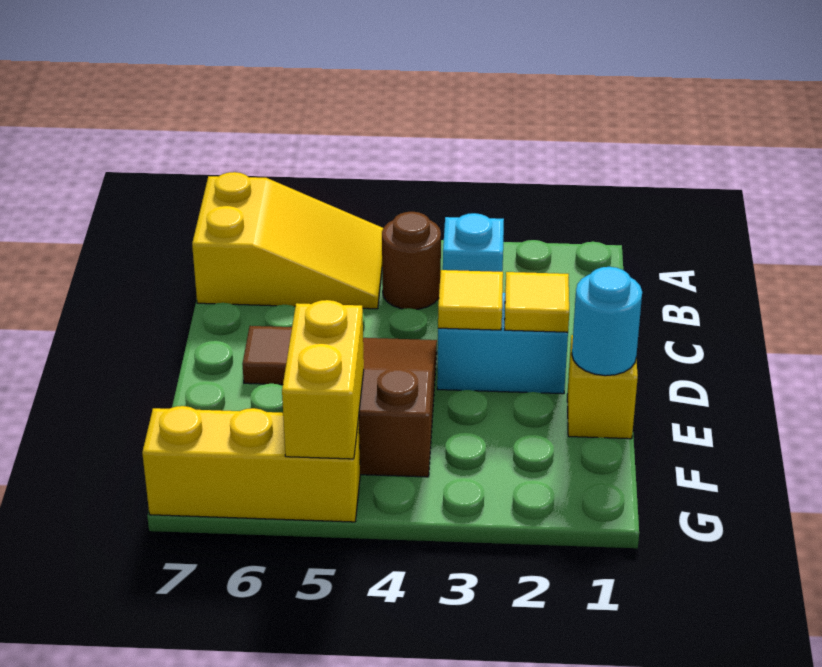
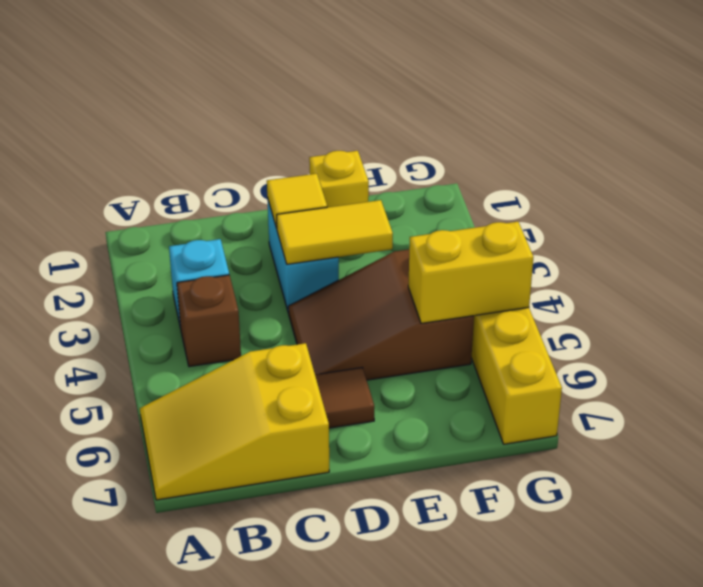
yellow slope A5:B7 level 1 top 7 -> yellow slope A6:C7 level 1 top C
brown round brick B4 level 1 -> brown brick B4 level 1
yellow tile D3 level 2 -> yellow tile D3:E3 level 2
cyan round brick E1 level 2 -> none

